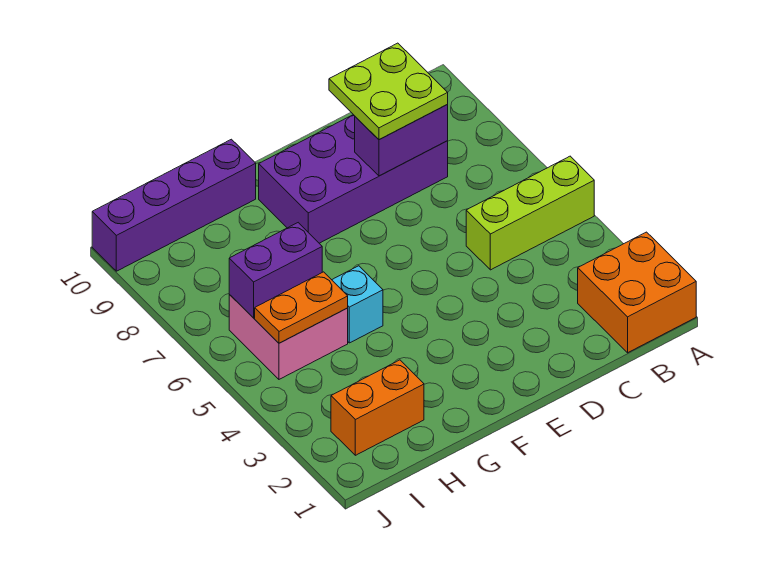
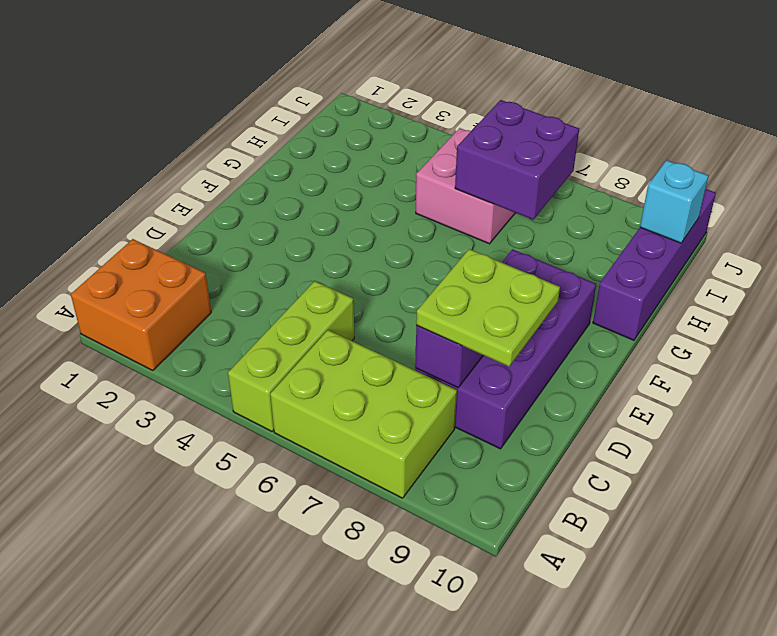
none -> lime brick A6:B8 level 1
cyan brick G5 level 1 -> cyan brick I10 level 2
orange brick H2:I2 level 1 -> none
orange plate H5:I5 level 2 -> none
purple brick H6:I6 level 2 -> purple brick H6:I7 level 2

